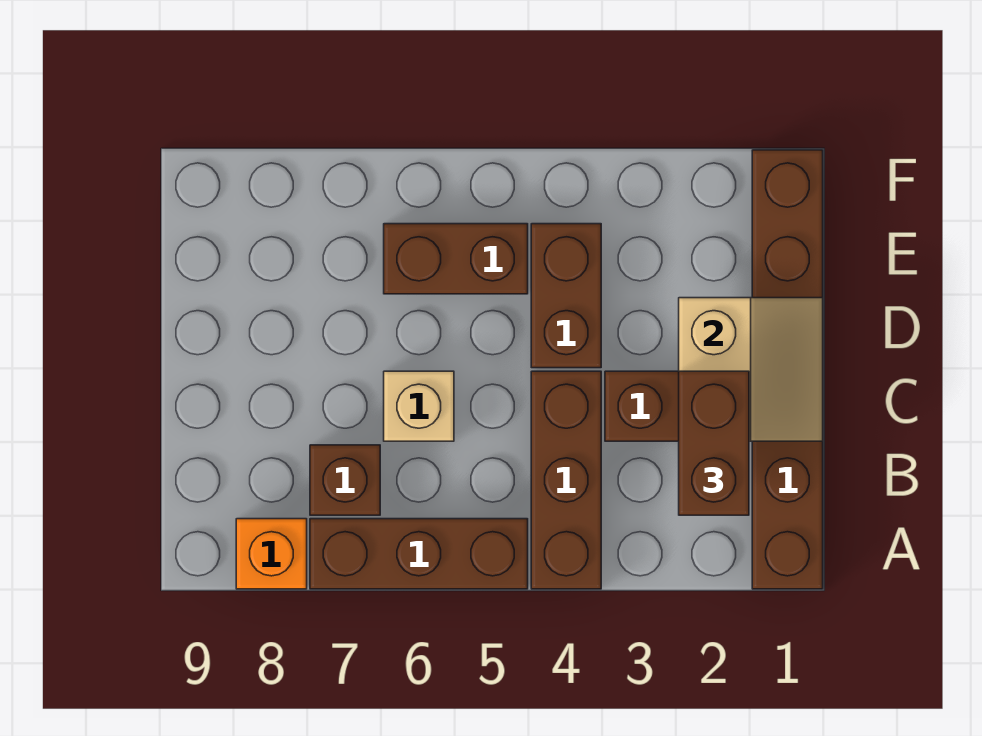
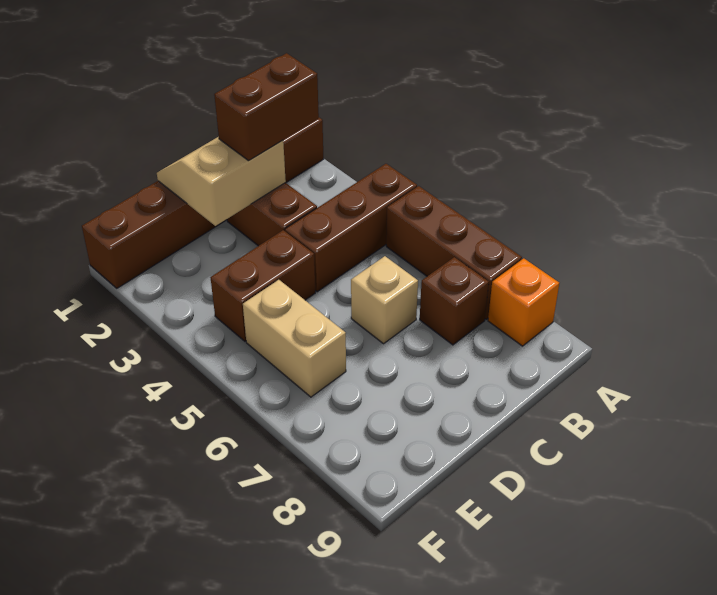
brown brick E5:E6 level 1 -> tan brick E5:E6 level 1

